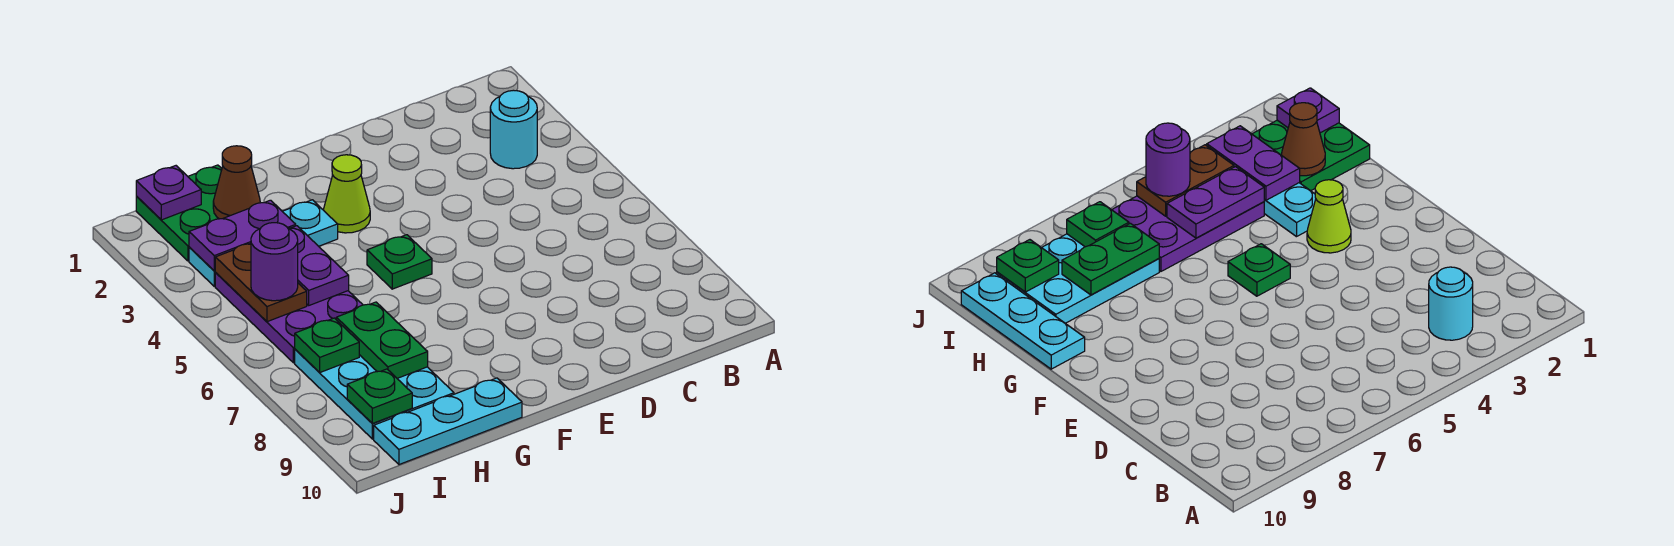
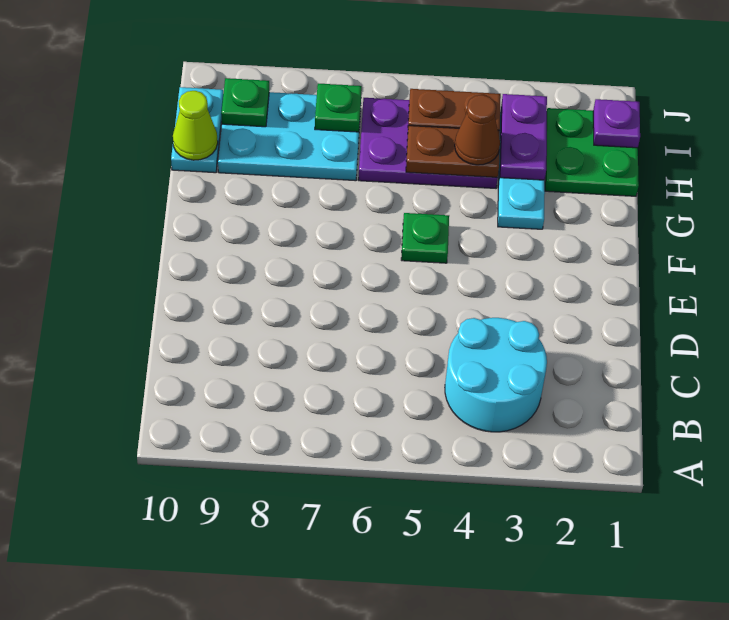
cyan round brick B3 level 1 -> cyan round brick B3:C4 level 1
lime cone F3 level 1 -> lime cone H10 level 2
cyan plate G10:I10 level 1 -> cyan plate H10:I10 level 1
brown cone H2 level 2 -> brown cone H4 level 3
purple plate H4:H5 level 2 -> brown plate H4:H5 level 2
green plate H7:H8 level 2 -> none
purple round brick I5 level 3 -> none

